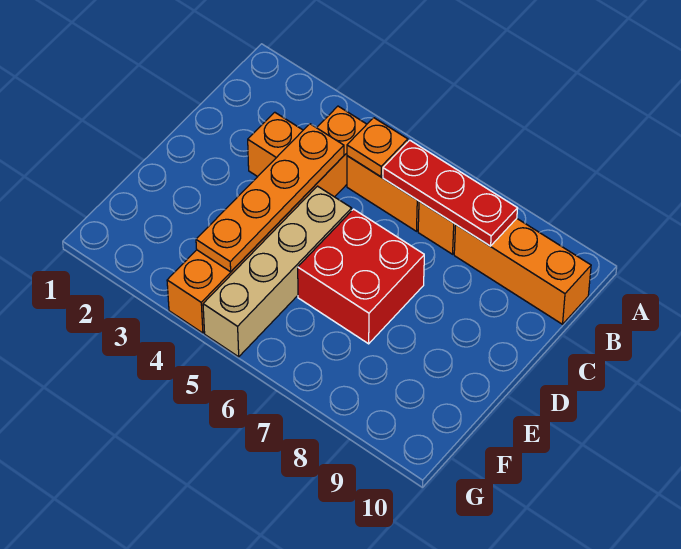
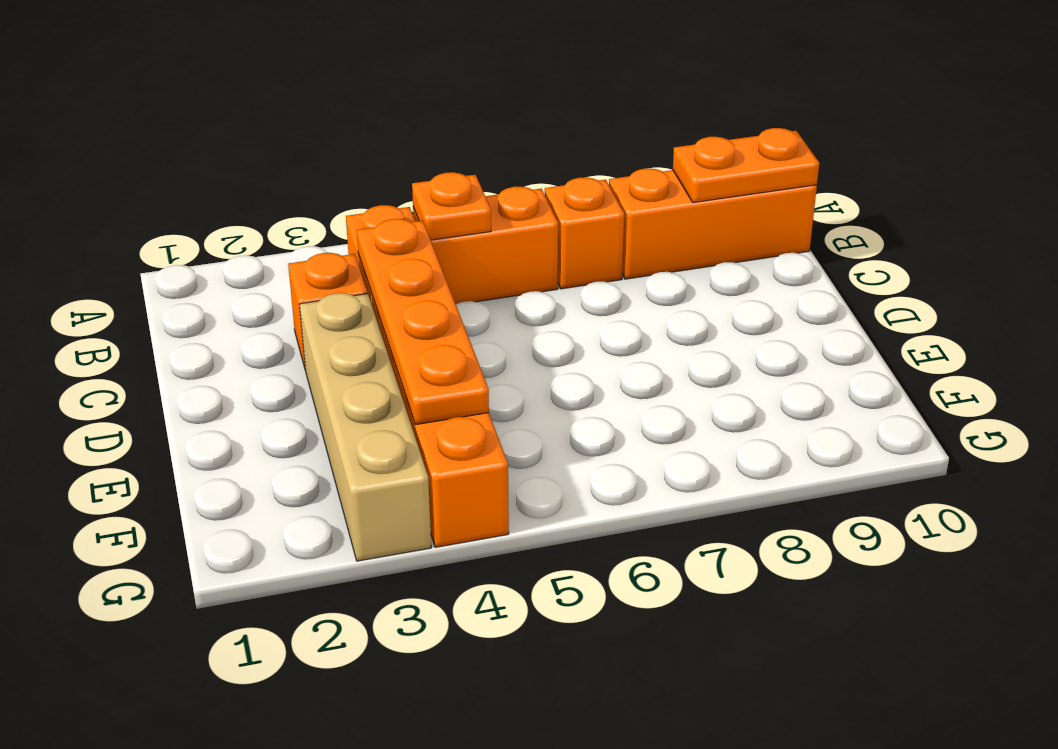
red plate B6:B8 level 2 -> none
none -> orange plate B9:B10 level 2
tan brick D5:G5 level 1 -> tan brick D3:G3 level 1
red brick D6:E7 level 1 -> none

